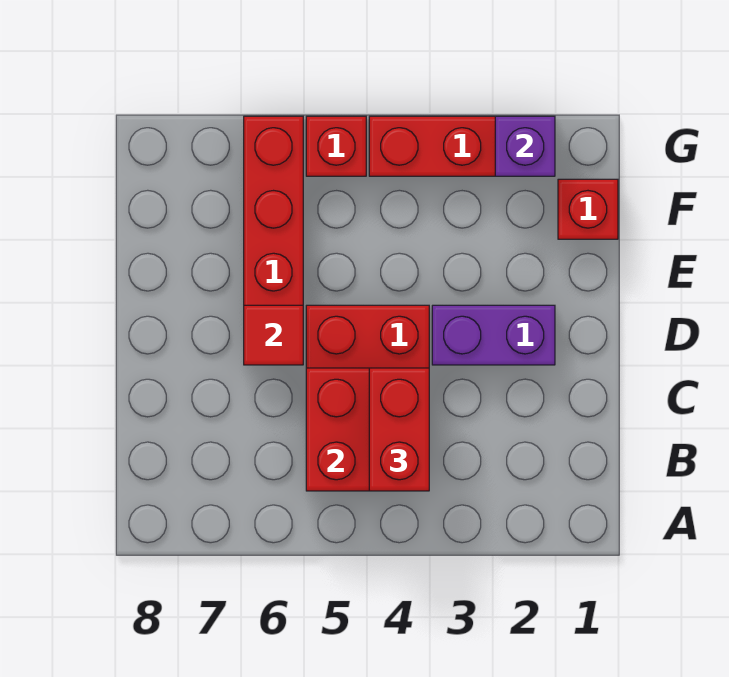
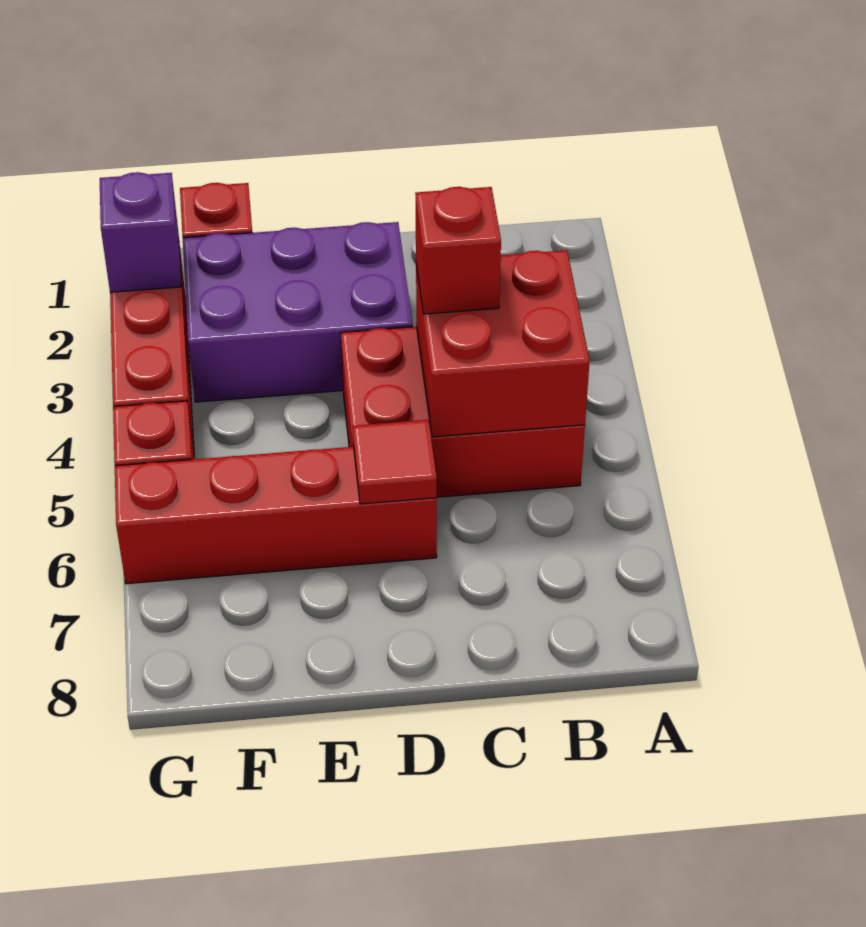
red brick B4:C4 level 3 -> red brick C4 level 3
purple brick D2:D3 level 1 -> purple brick D2:F3 level 1

